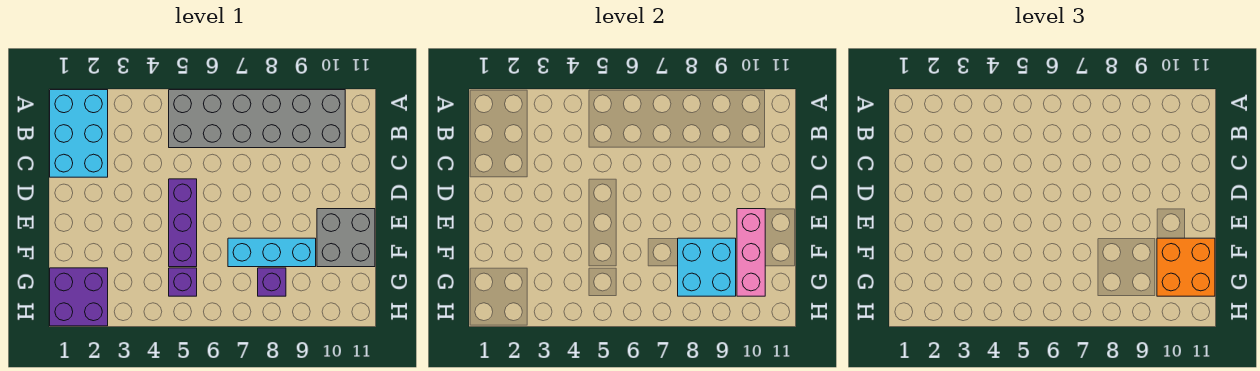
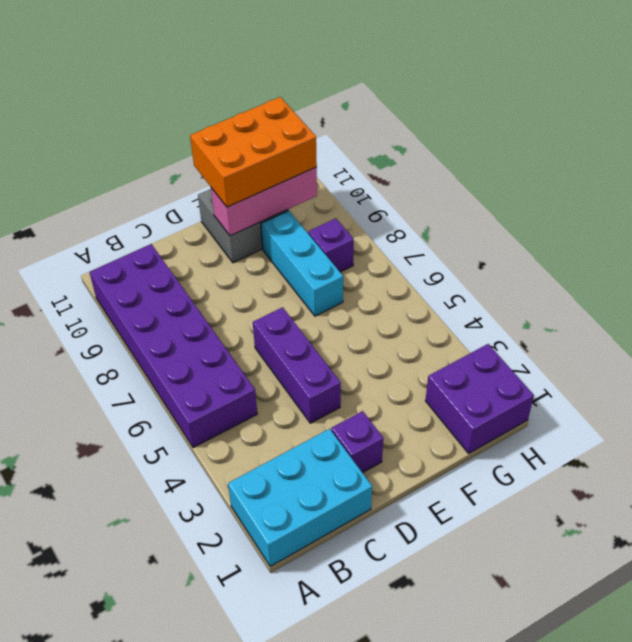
grey brick A5:B10 level 1 -> purple brick A5:B10 level 1
purple brick D5:F5 level 1 -> purple brick D4:D6 level 1
cyan brick F8:G9 level 2 -> none
orange brick F10:G11 level 3 -> orange brick E10:G11 level 3
purple brick G5 level 1 -> purple brick D2 level 1

